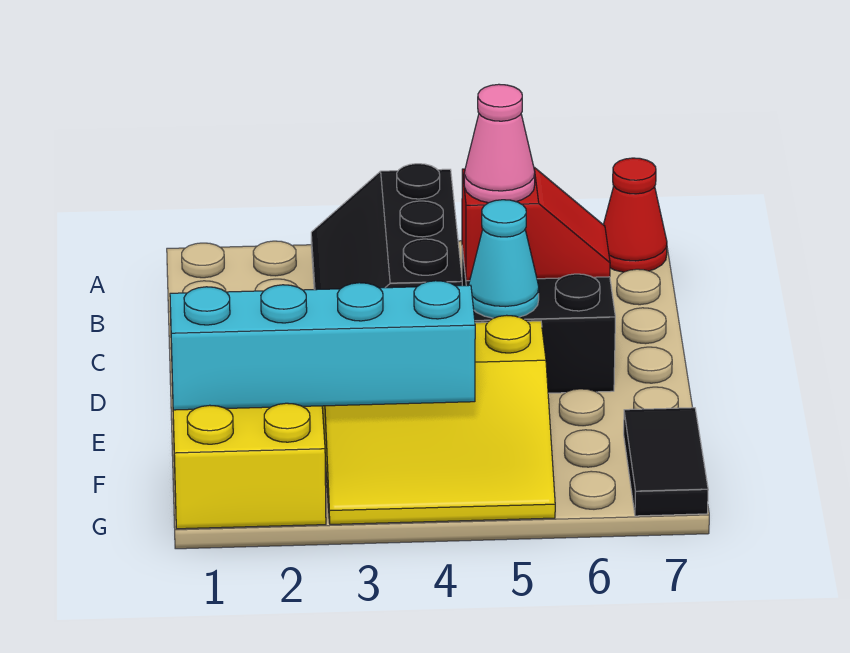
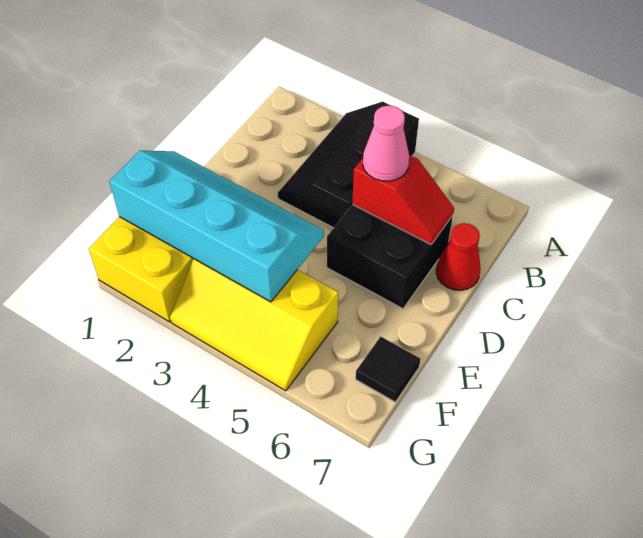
red cone A7 level 1 -> red cone C7 level 1
cyan cone D5 level 2 -> none
yellow slope E3:G5 level 1 top E -> yellow slope F3:G5 level 1 top F
black tile F7:G7 level 1 -> black tile F7 level 1

